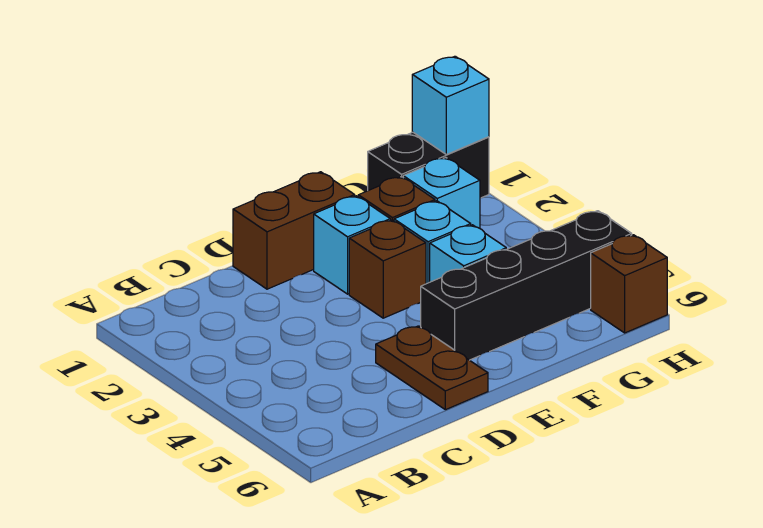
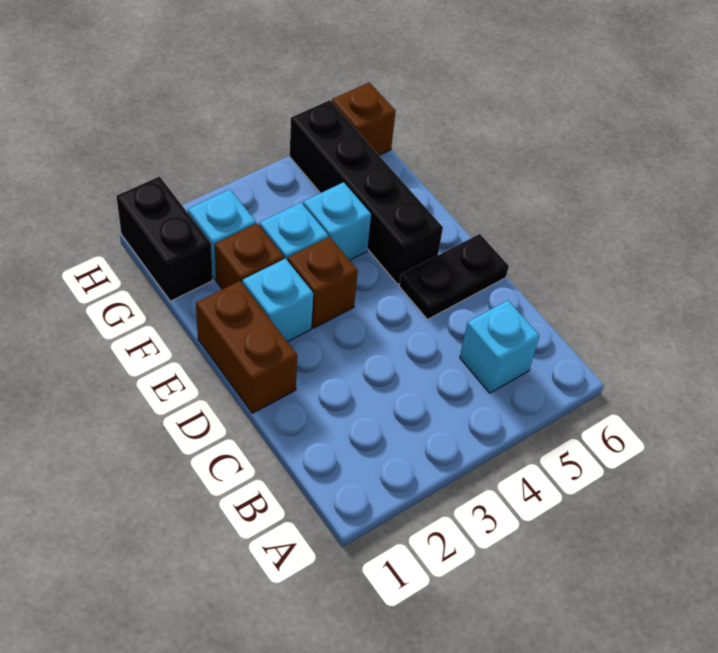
brown plate D5:D6 level 1 -> black plate D5:D6 level 1
cyan brick H1 level 2 -> cyan brick B5 level 1

